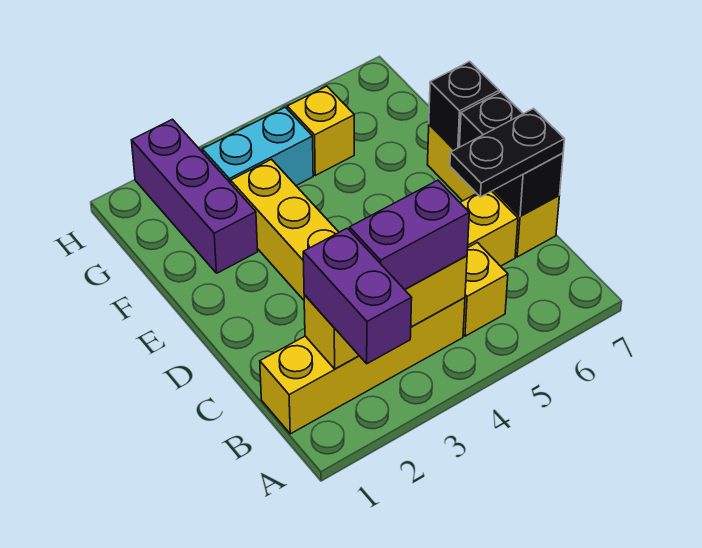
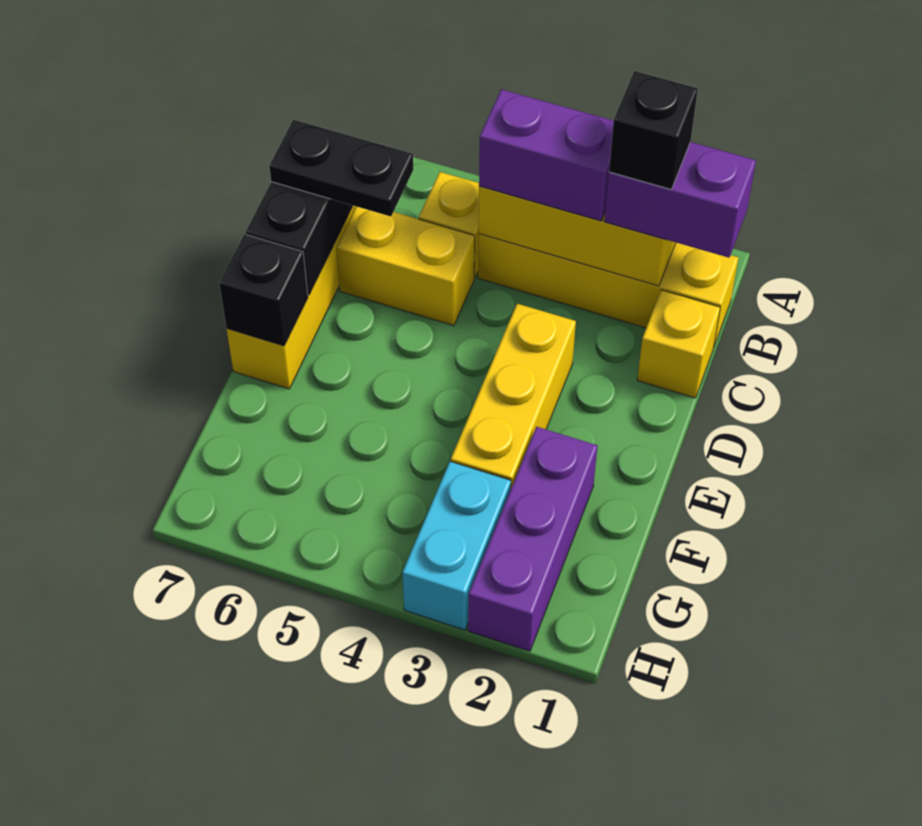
purple brick A2:B2 level 3 -> purple brick B1:B2 level 3
none -> black brick B2 level 4
cyan brick G3:G4 level 1 -> cyan brick G3:H3 level 1
yellow brick G5 level 1 -> yellow brick C1 level 1

